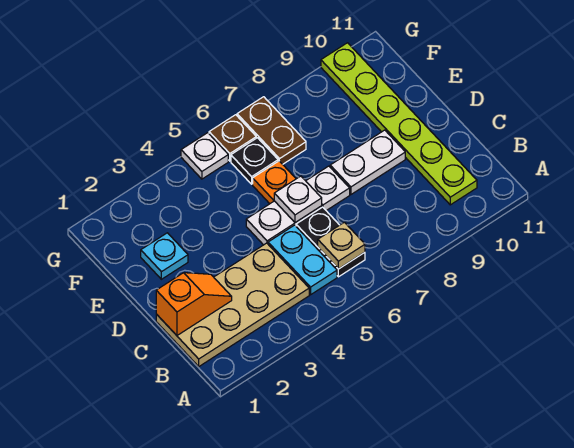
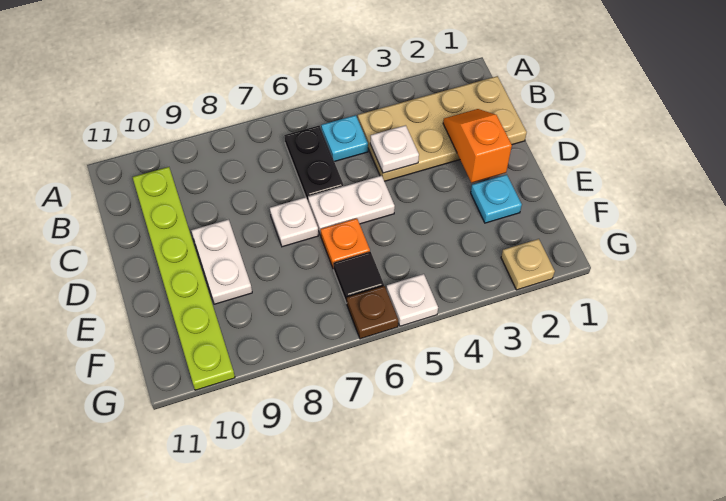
cyan plate B5:C5 level 1 -> cyan plate B5 level 1
tan plate B6 level 2 -> tan plate G2 level 1
orange slope C1:C2 level 2 top 1 -> orange slope C2:D2 level 2 top D
white plate D6 level 2 -> white plate C4 level 2
white plate D8:D9 level 1 -> white plate D9:E9 level 1
black plate F6 level 1 -> black tile F6 level 1
brown plate F7:G7 level 1 -> none

